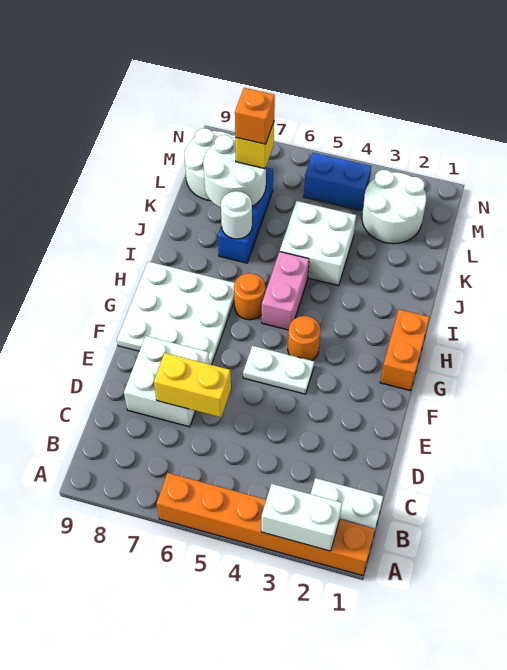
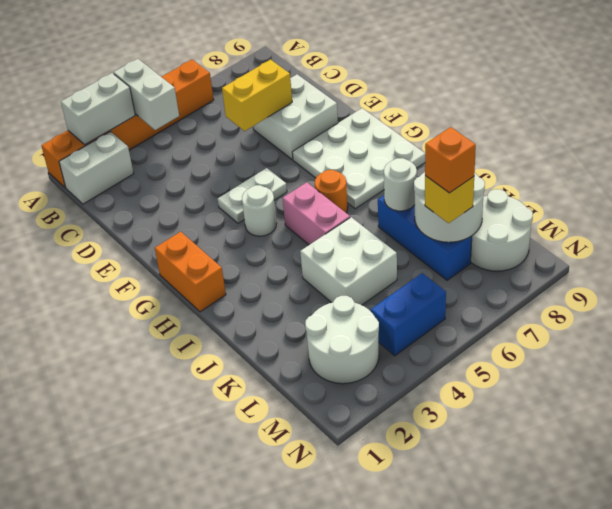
none -> white brick A4:B4 level 2
orange round brick G4 level 1 -> white round brick G4 level 1

